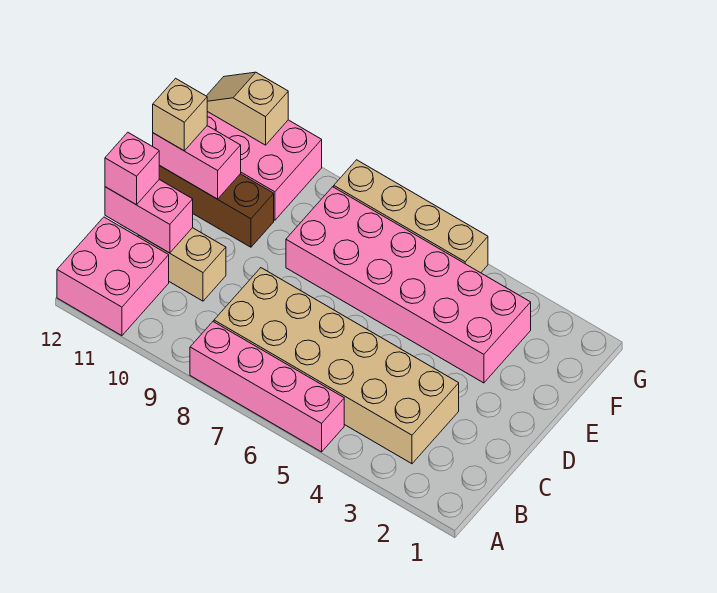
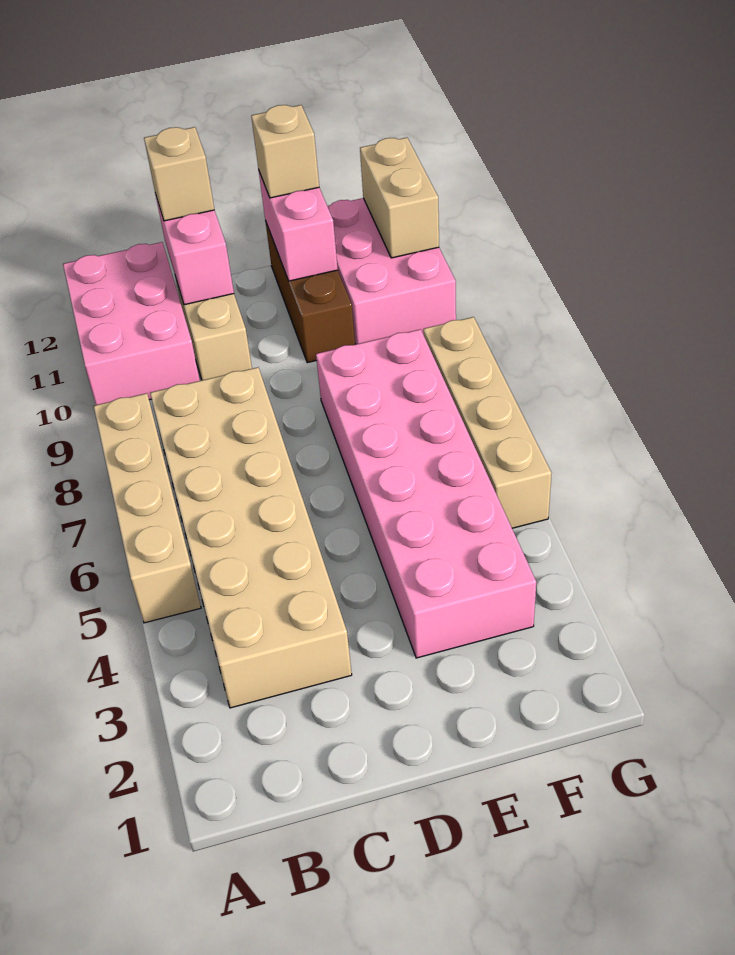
pink brick A5:A8 level 1 -> tan brick A5:A8 level 1
pink brick A11:B12 level 1 -> pink brick A10:B12 level 1
pink brick C12 level 3 -> tan brick C12 level 3
tan slope G11:G12 level 2 top 11 -> tan brick G11:G12 level 2

